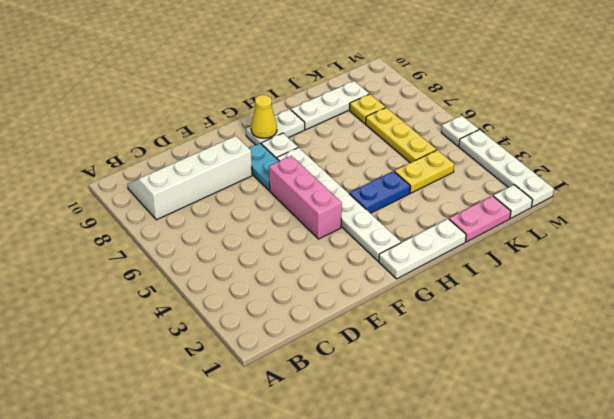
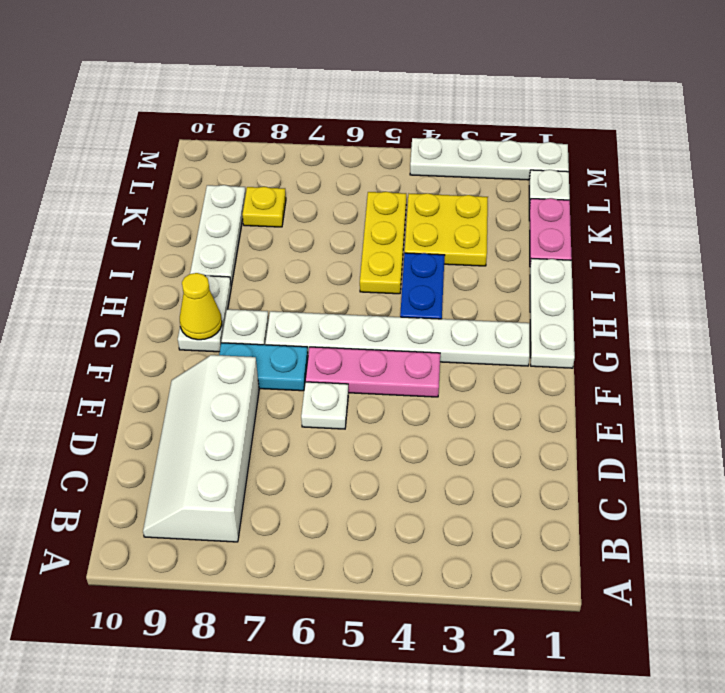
pink brick F4:F6 level 1 -> pink plate F4:F6 level 1
yellow plate J4:K4 level 1 -> yellow plate J3:K4 level 1
yellow plate K5:K7 level 1 -> yellow plate I5:K5 level 1
white plate M5 level 1 -> white plate E6 level 1

